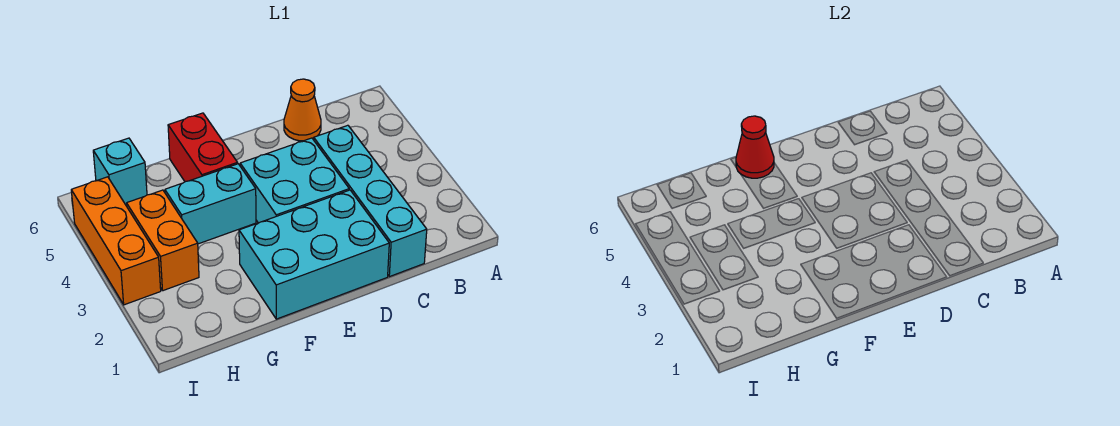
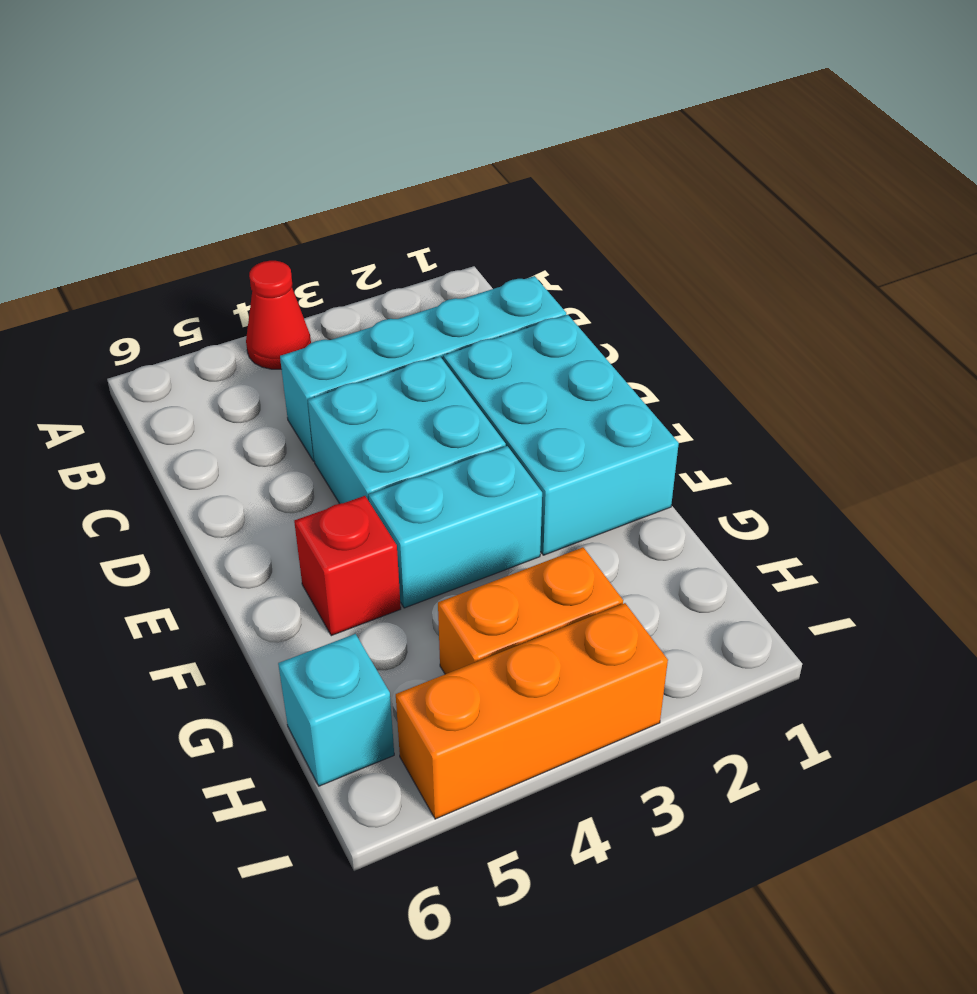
orange cone C6 level 1 -> none
cyan brick F4:G4 level 1 -> cyan brick F3:F4 level 1
red brick F5:F6 level 1 -> red brick F5 level 1
red cone F6 level 2 -> red cone A4 level 1

